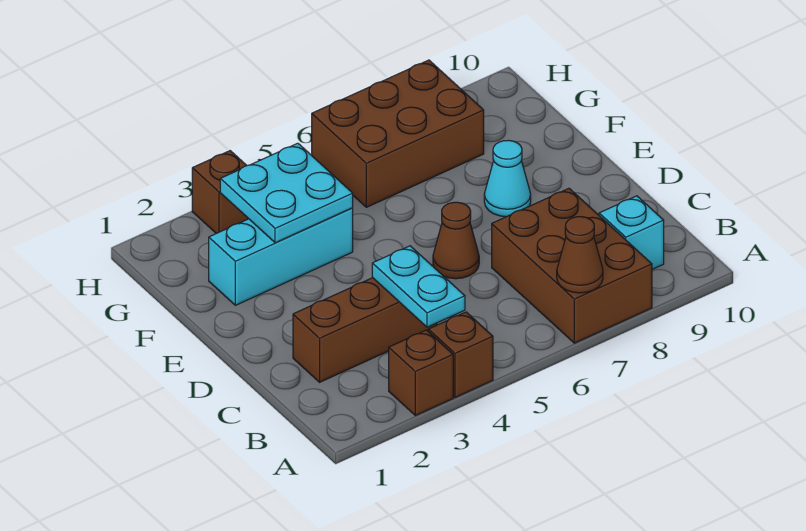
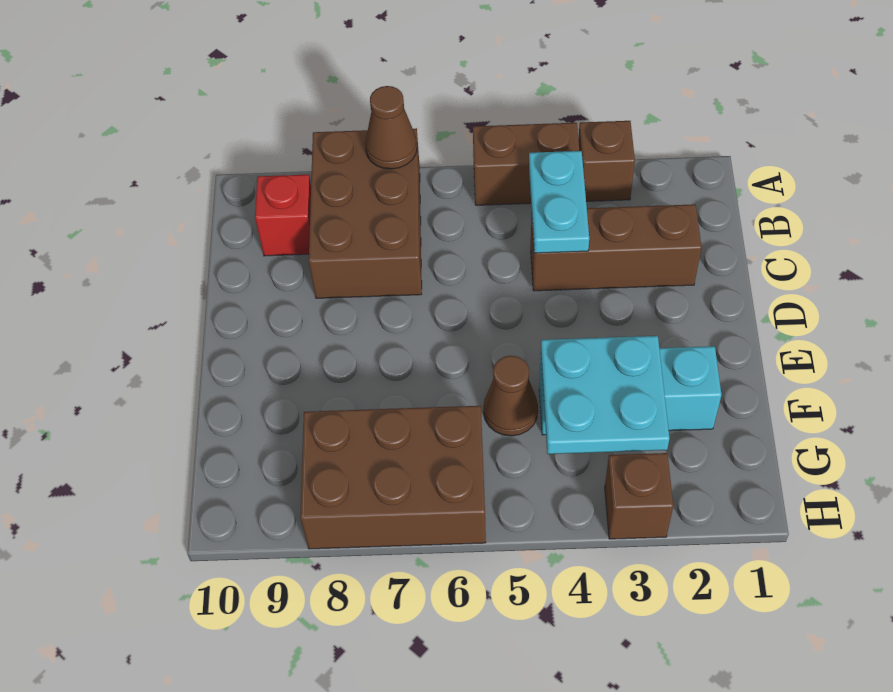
brown brick A4 level 1 -> brown brick A4:A5 level 1
cyan brick B9 level 1 -> red brick B9 level 1
brown cone D6 level 1 -> brown cone F5 level 1
cyan cone E8 level 1 -> none

